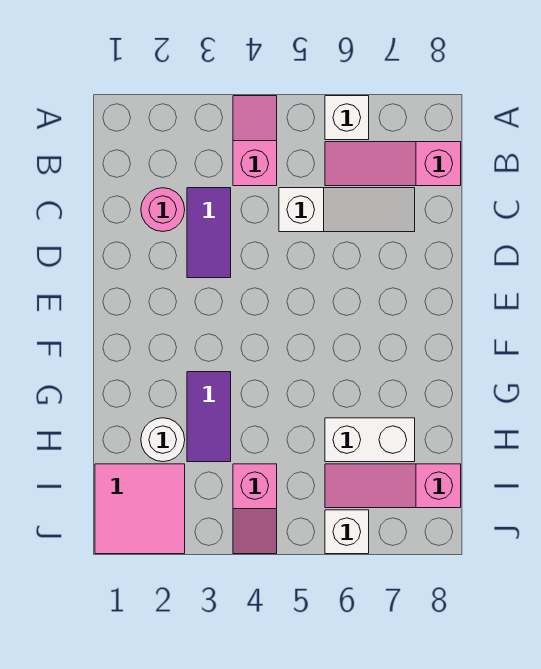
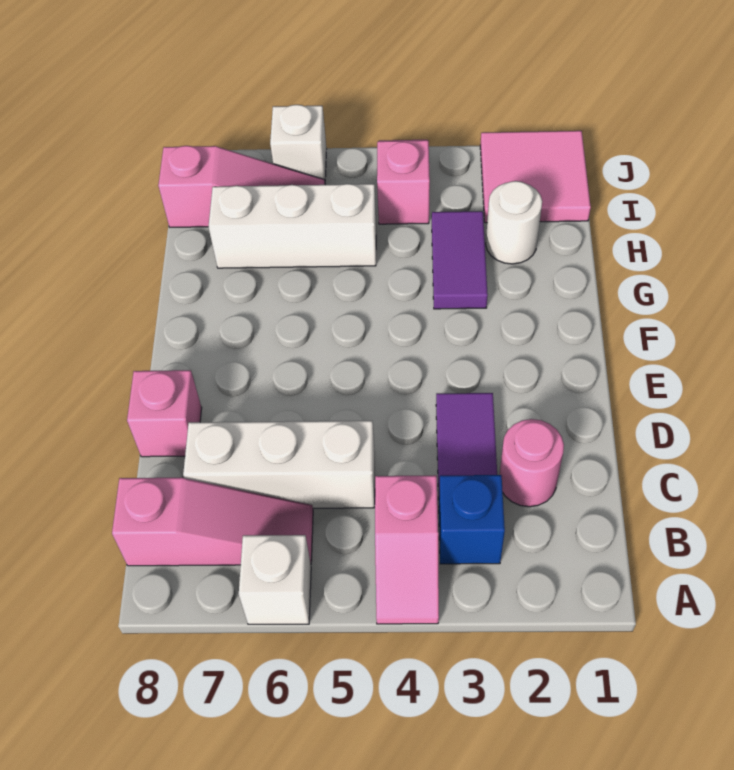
none -> blue brick B3 level 1
white slope C5:C7 level 1 top 5 -> white brick C5:C7 level 1
none -> pink brick D8 level 1
white brick H6:H7 level 1 -> white brick H5:H7 level 1

